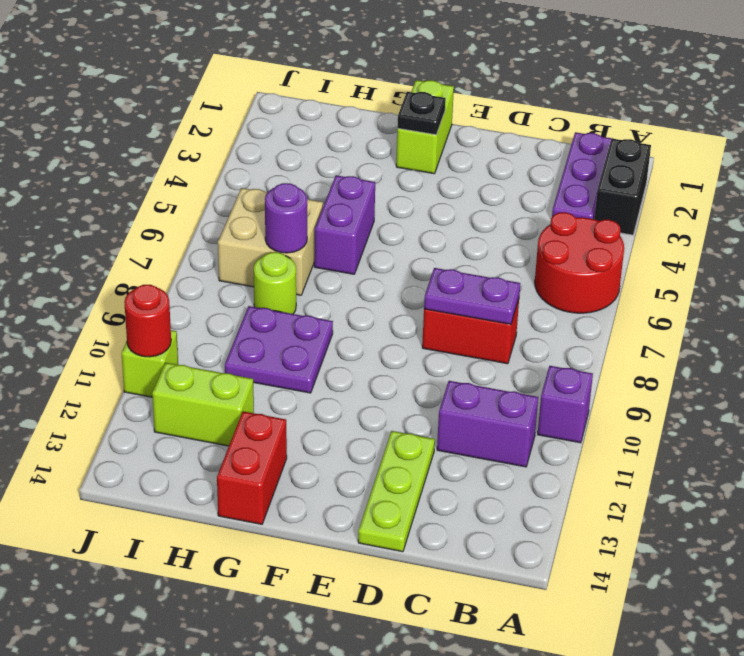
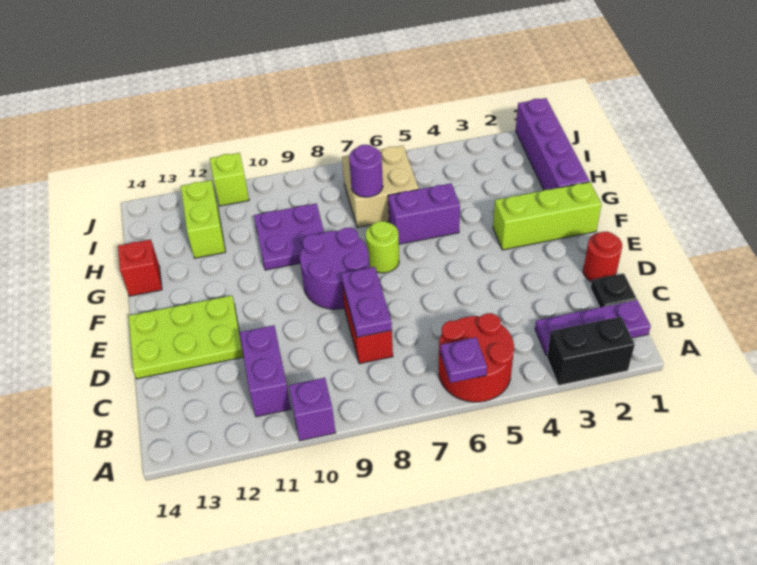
none -> purple plate A6 level 2
lime plate D12:D14 level 1 -> lime plate D12:E14 level 1
none -> purple round brick E8:F9 level 1
lime brick F1:F2 level 1 -> lime brick F1:F3 level 1
black plate F2 level 2 -> black plate C1 level 1
none -> purple brick G1:J1 level 1
red brick G13:G14 level 1 -> red brick G14 level 1
lime round brick H8 level 1 -> lime round brick F7 level 1
red round brick J11 level 2 -> red round brick D1 level 1

